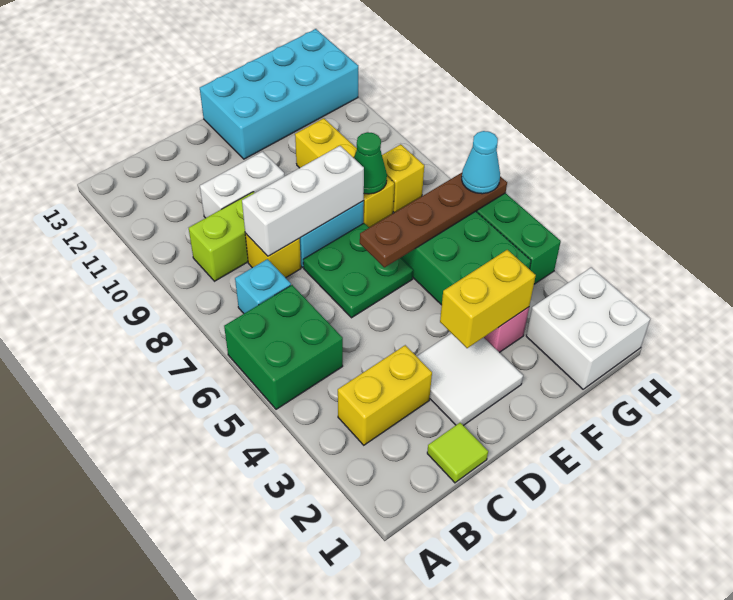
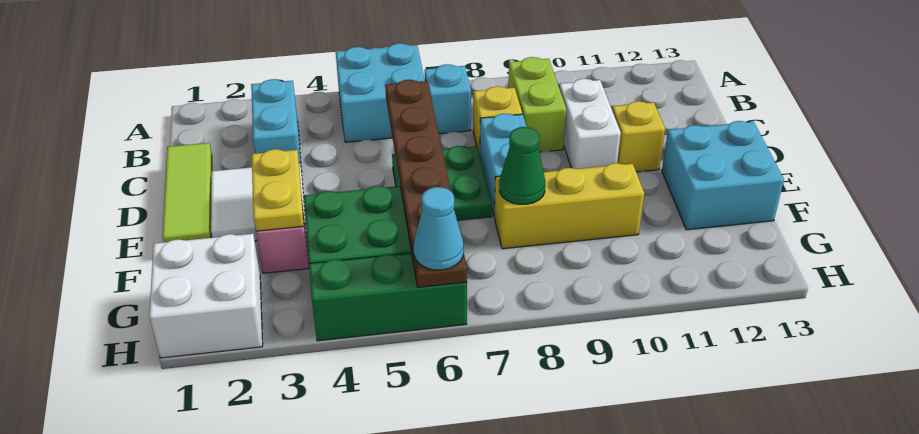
green brick A5:B6 level 1 -> cyan brick A5:B6 level 1
yellow brick B3:C3 level 1 -> cyan brick B3:C3 level 1
lime tile C1 level 1 -> lime tile C1:E1 level 1
white brick C8:E8 level 2 -> none
yellow brick E3:F3 level 2 -> yellow plate E3:F3 level 2
brown plate E6:H6 level 2 -> brown plate C6:H6 level 2
cyan brick E12:H13 level 1 -> cyan brick E12:F13 level 1
yellow brick G8 level 1 -> yellow brick D11 level 1

